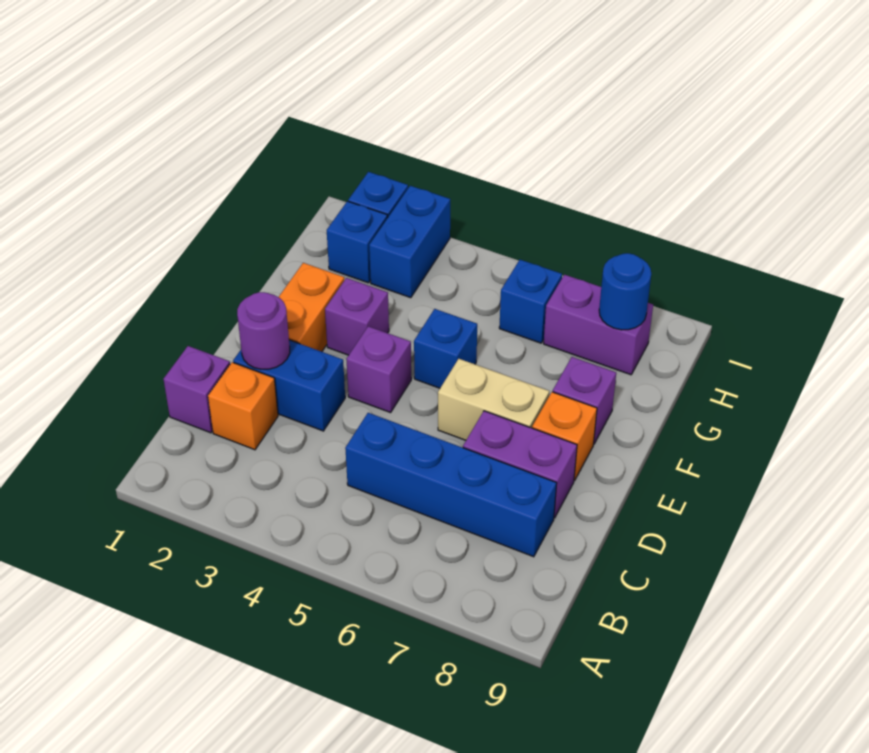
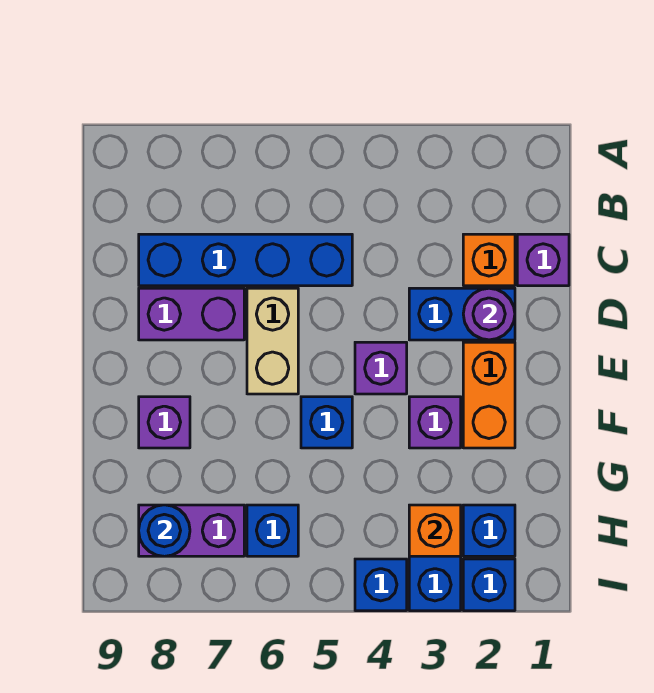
tan brick E6:E7 level 1 -> tan brick D6:E6 level 1
orange brick E8 level 1 -> orange brick H3 level 2
none -> blue brick I4 level 1

